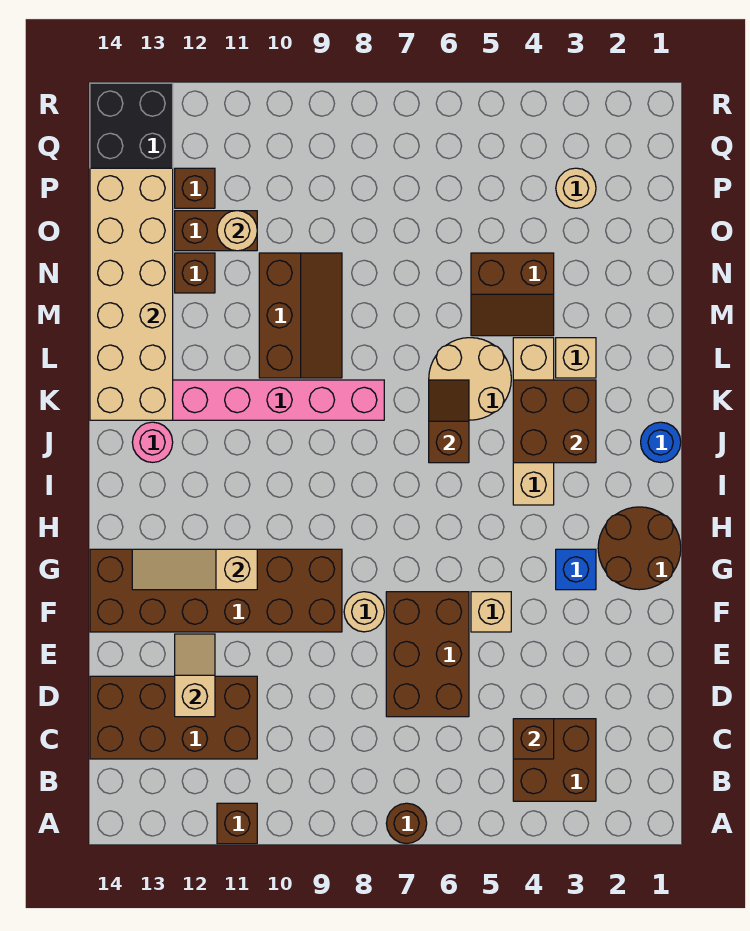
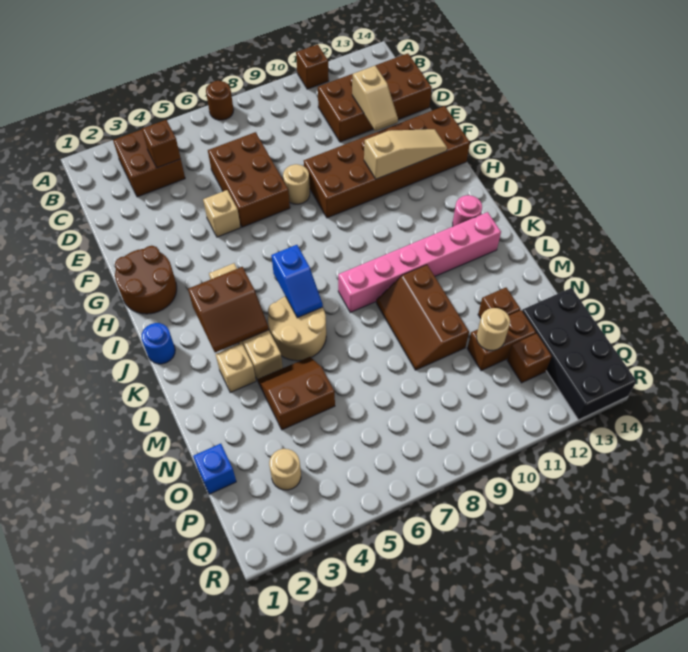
blue brick G3 level 1 -> blue brick O1 level 1
brown brick J3:K4 level 2 -> brown slope J3:K4 level 2 top J
brown slope J6:K6 level 2 top J -> blue slope J6:K6 level 2 top J
tan brick K13:P14 level 2 -> none

